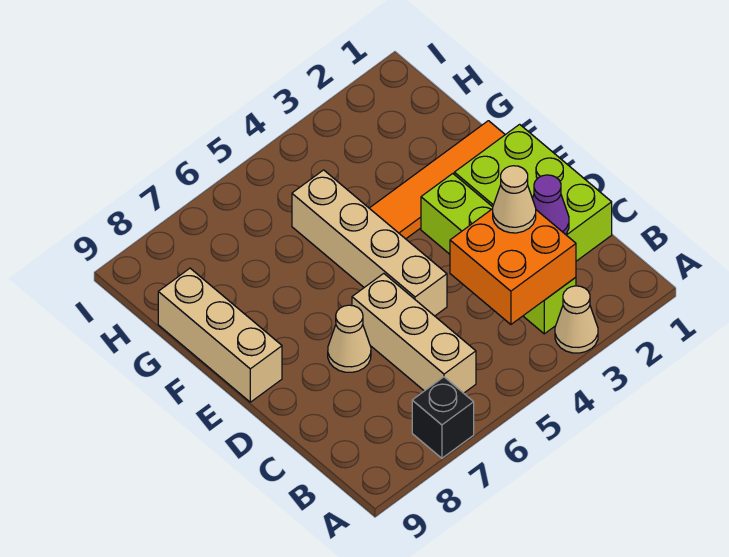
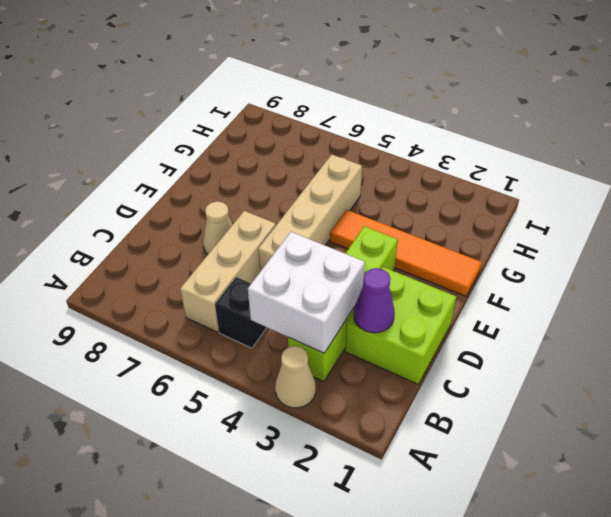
black brick A7 level 1 -> black brick B5 level 1
orange brick B3:C4 level 2 -> white brick B3:C4 level 2
lime brick C1:E2 level 1 -> lime brick C1:D2 level 1
tan cone C3 level 3 -> none
tan brick E9:G9 level 1 -> none

